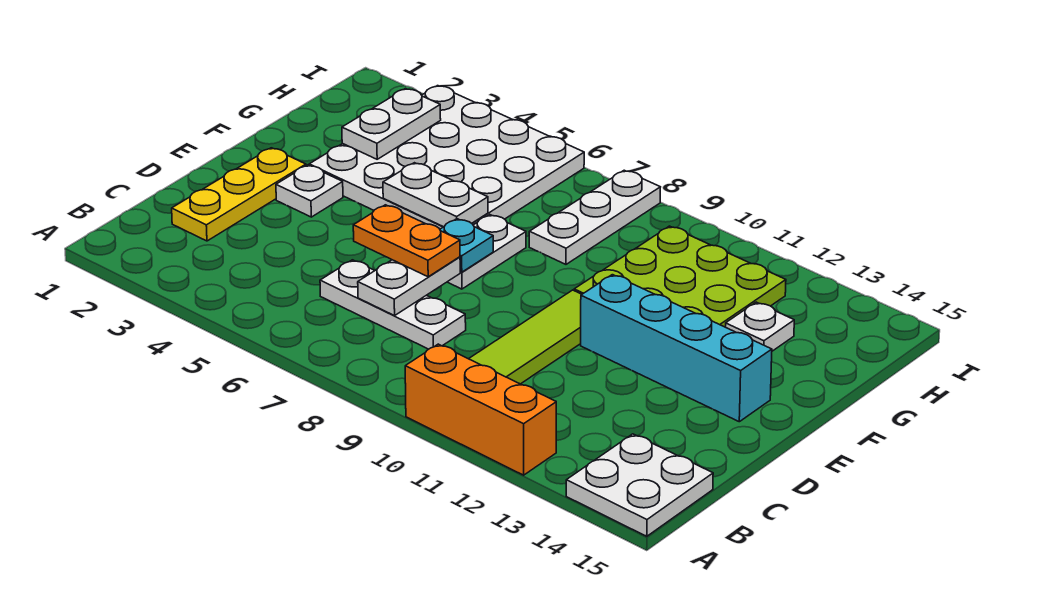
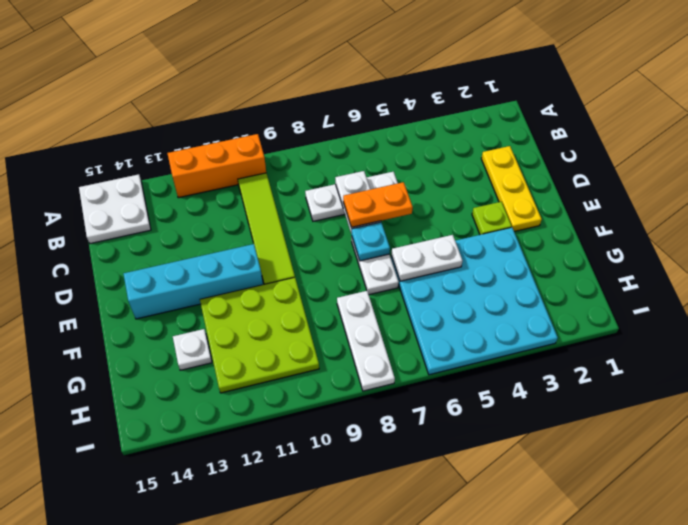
white plate E3 level 1 -> lime plate E3 level 1
white plate F3:I6 level 1 -> cyan plate F3:I6 level 1
white plate G3:H3 level 2 -> none

